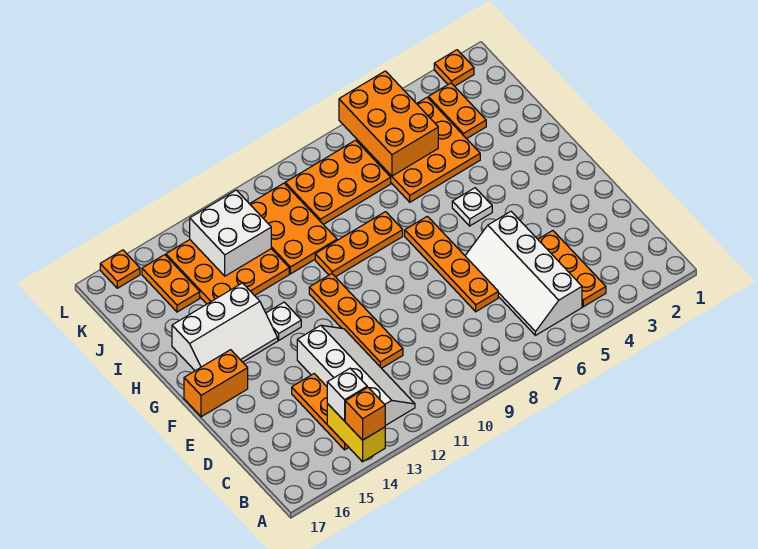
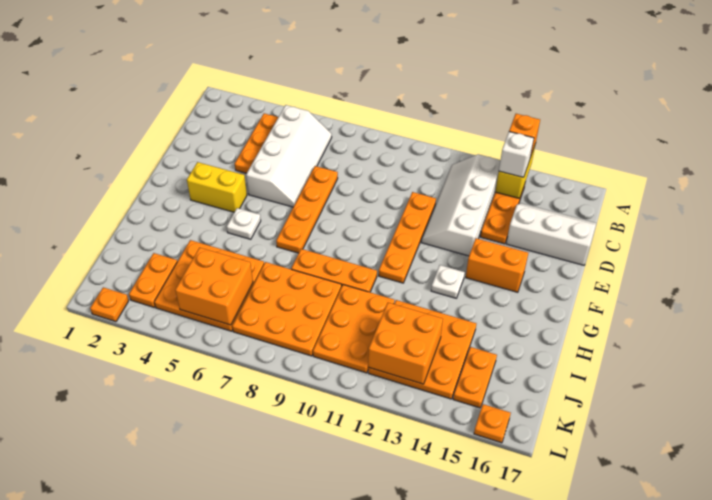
none -> yellow brick F3:F4 level 1
orange brick F16:F17 level 1 -> orange brick F14:F15 level 1
white slope G14:H16 level 1 top H -> white slope C15:D17 level 1 top D
orange brick J5:L6 level 2 -> orange brick J5:K6 level 2
orange plate J7:K9 level 1 -> orange plate I7:K9 level 1
white brick J12:K13 level 2 -> orange brick J12:K13 level 2

